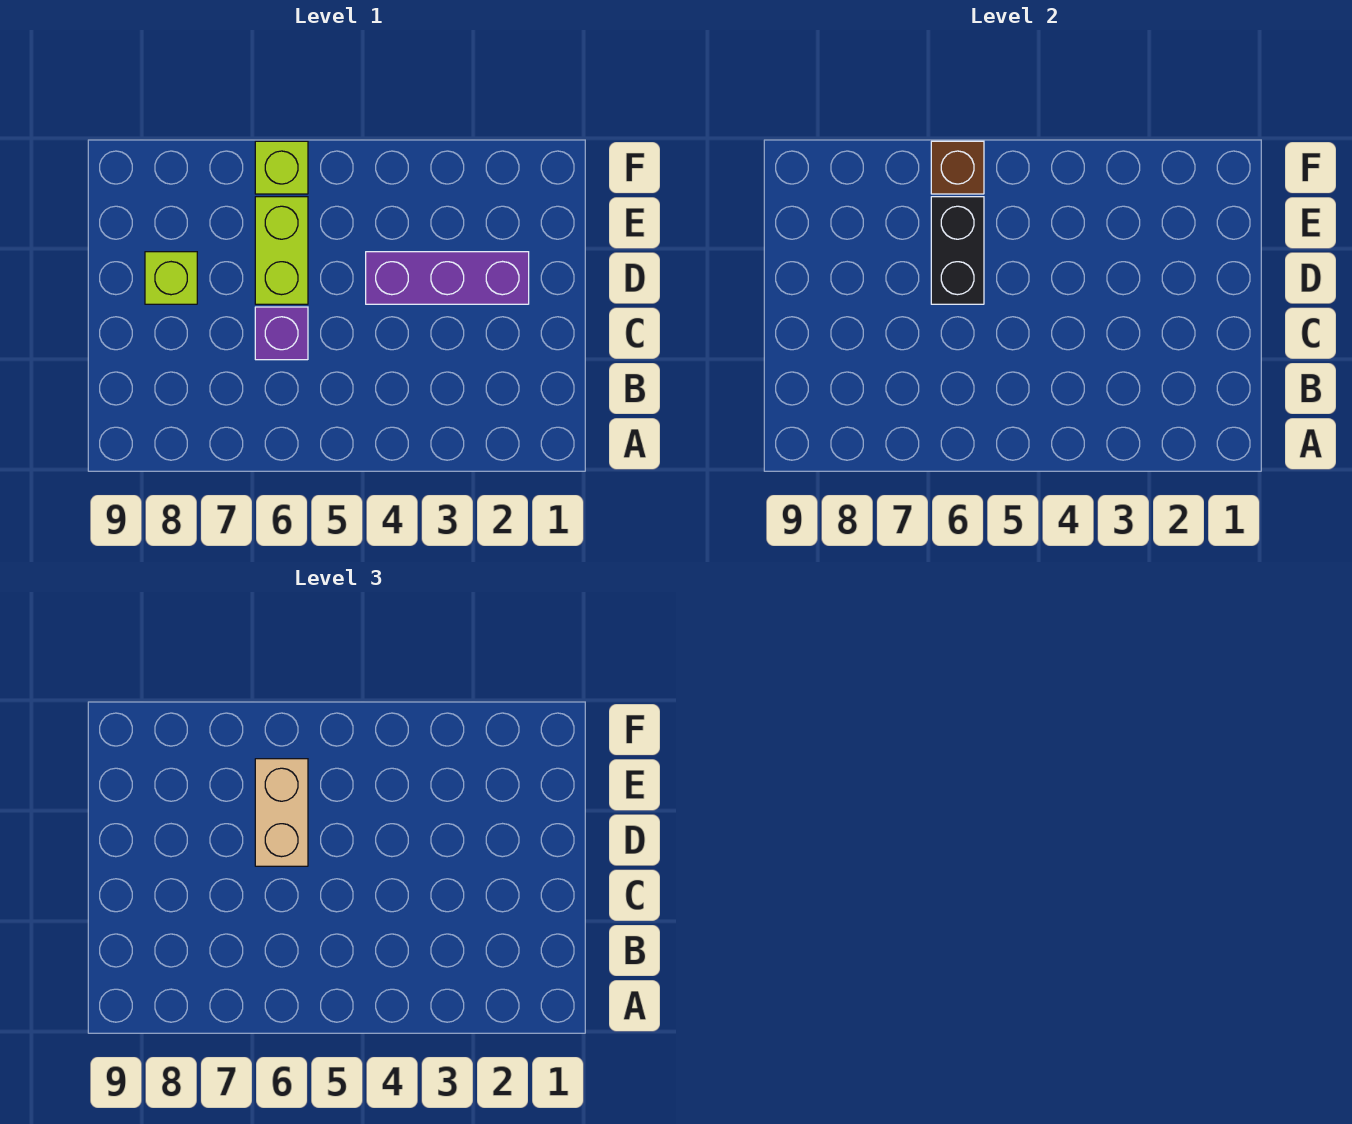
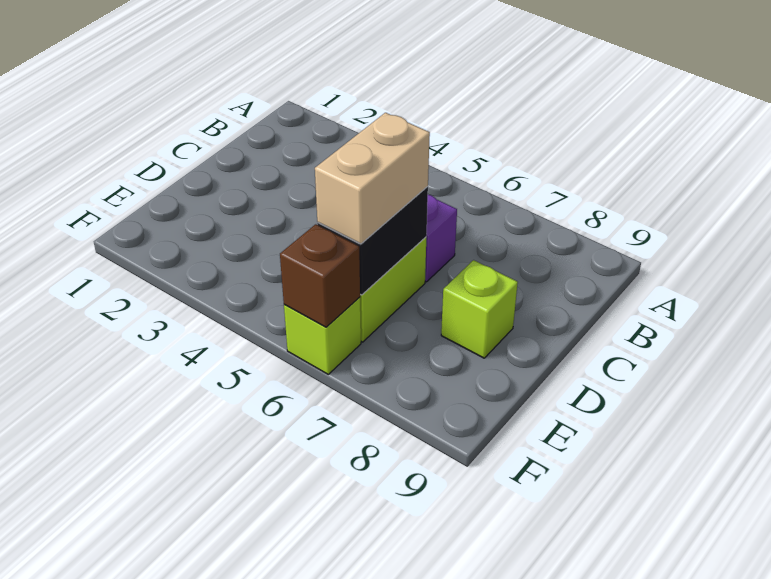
purple brick D2:D4 level 1 -> none

